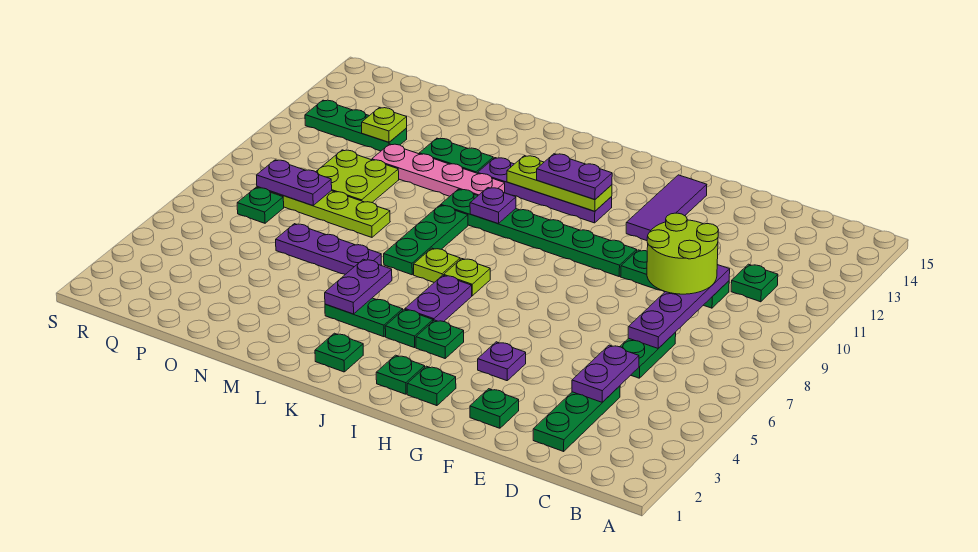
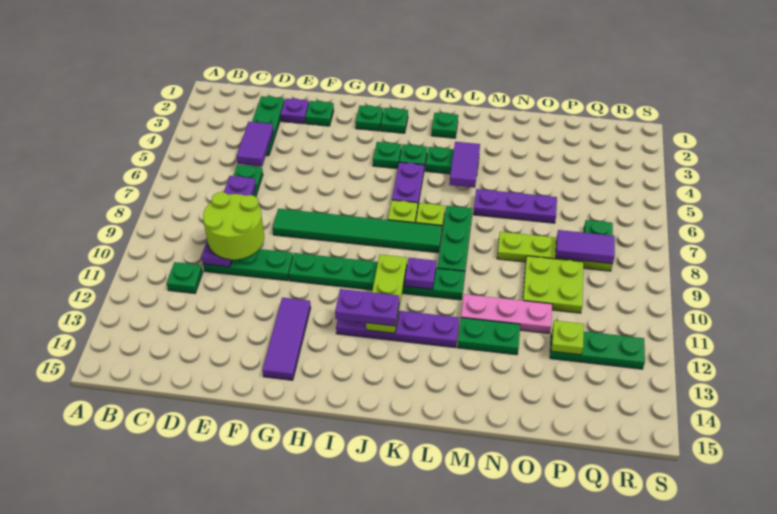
purple plate D4:D5 level 2 -> purple tile D4:D5 level 2
none -> green tile F8:K8 level 1
purple plate G4 level 1 -> purple plate E2 level 1
lime plate I12:K12 level 2 -> lime plate J10:J12 level 2
purple plate L4:L5 level 2 -> purple tile L4:L5 level 2
pink plate L11:O11 level 1 -> pink plate M11:O11 level 1
purple plate P8:Q8 level 2 -> purple tile P8:Q8 level 2

